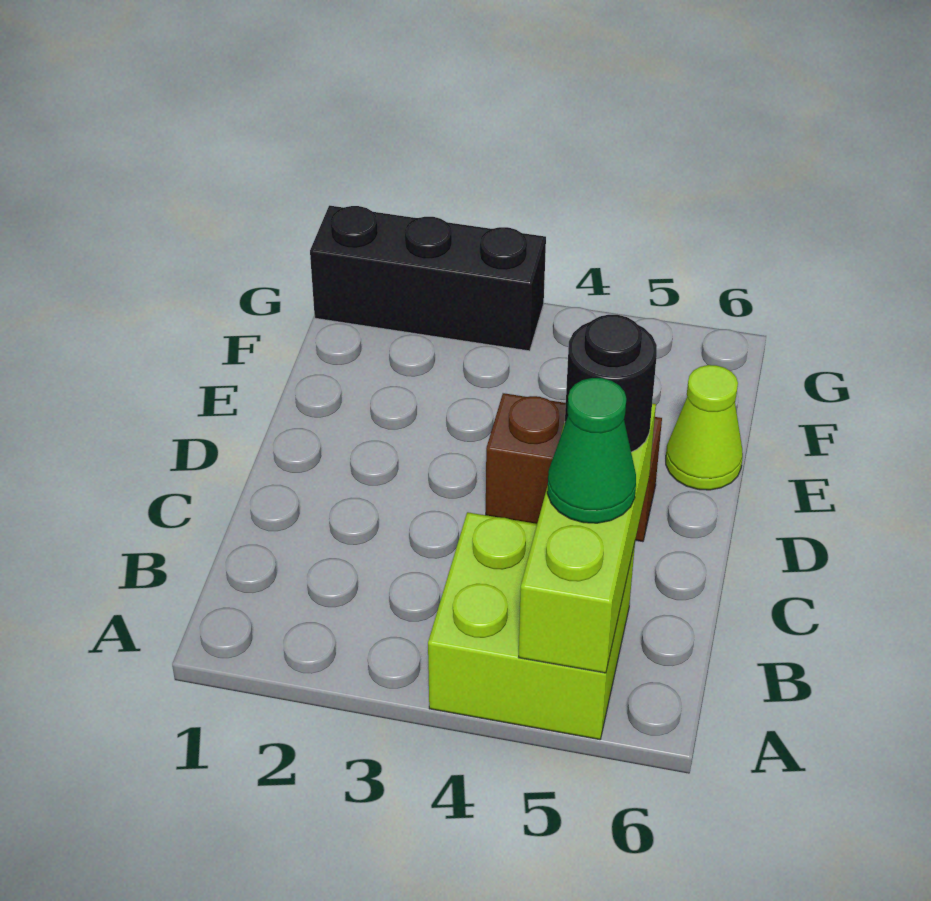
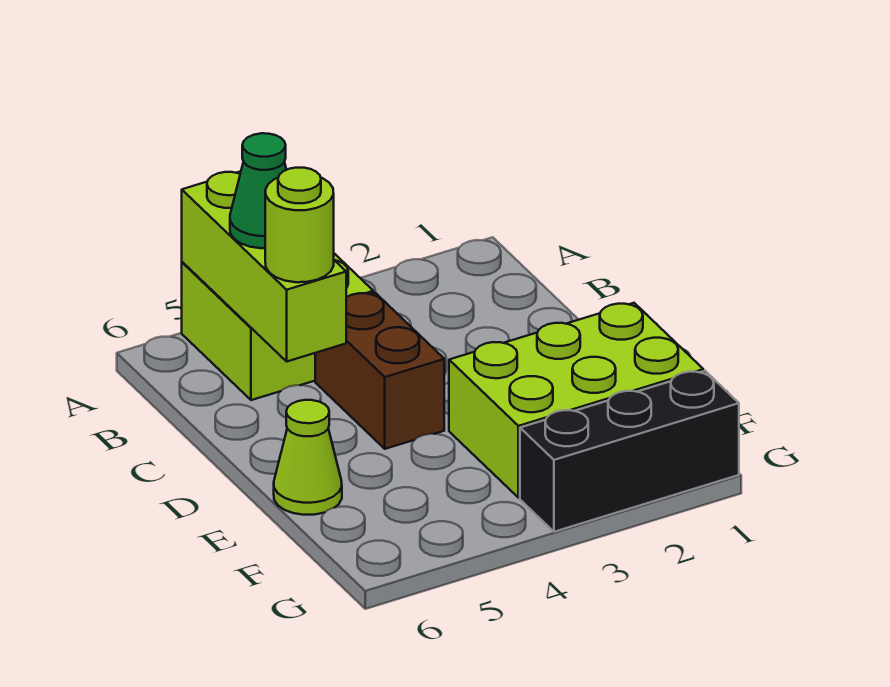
black round brick C5 level 3 -> lime round brick C5 level 3
brown brick D4:D5 level 1 -> brown brick C4:D4 level 1
none -> lime brick E1:F3 level 1

